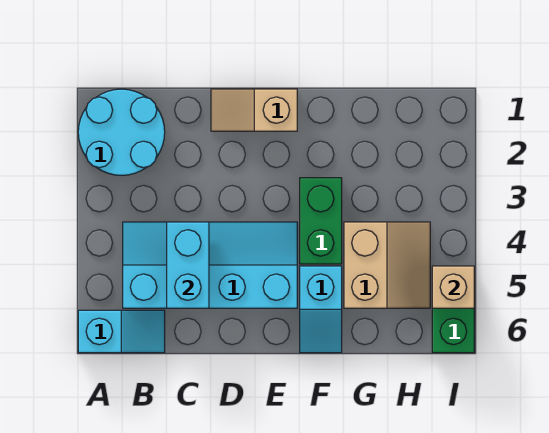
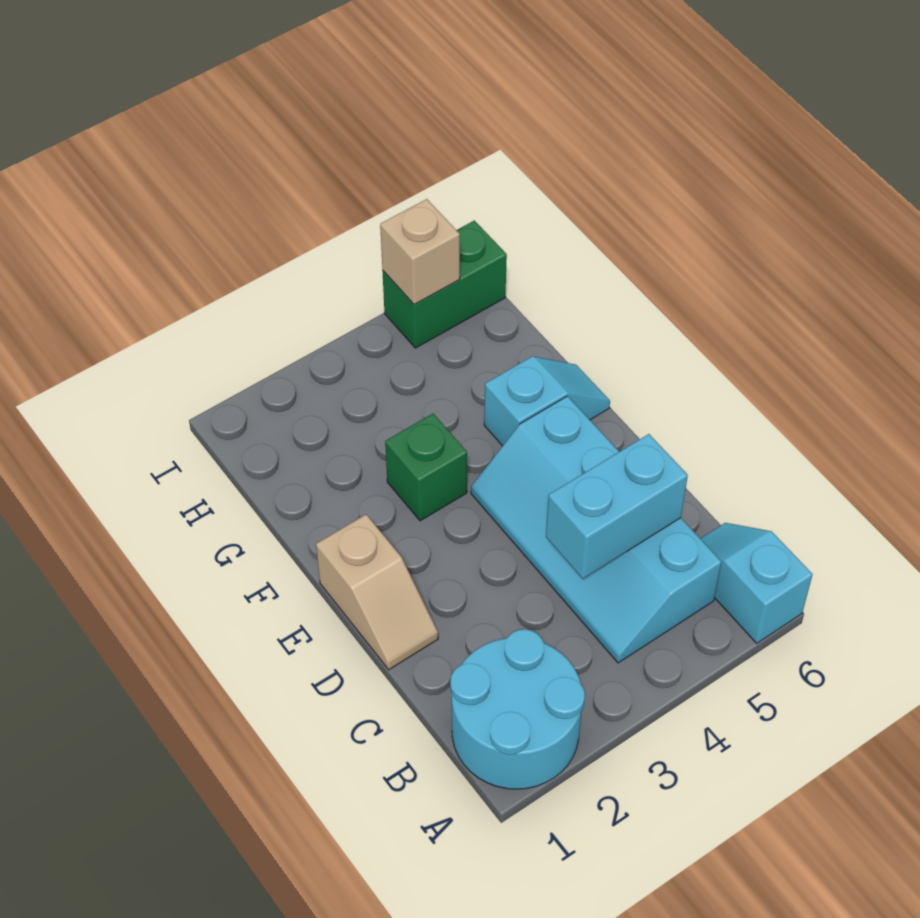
green brick F3:F4 level 1 -> green brick F3 level 1
tan slope G4:H5 level 1 top G -> none

